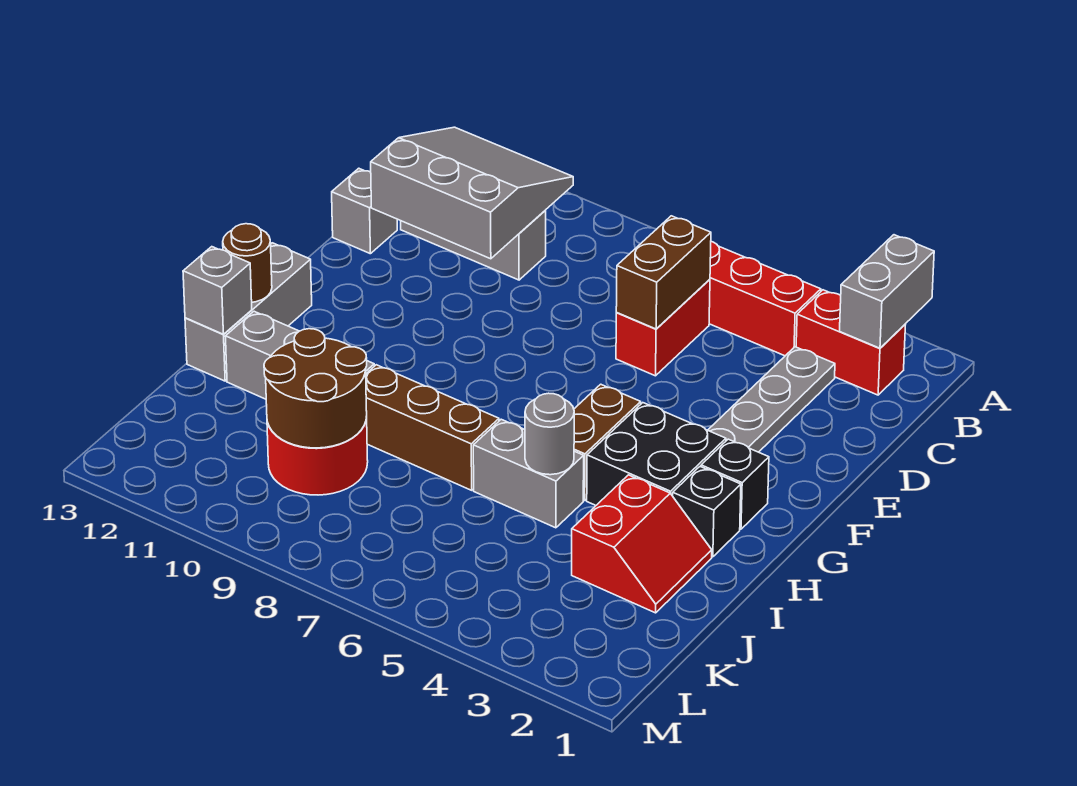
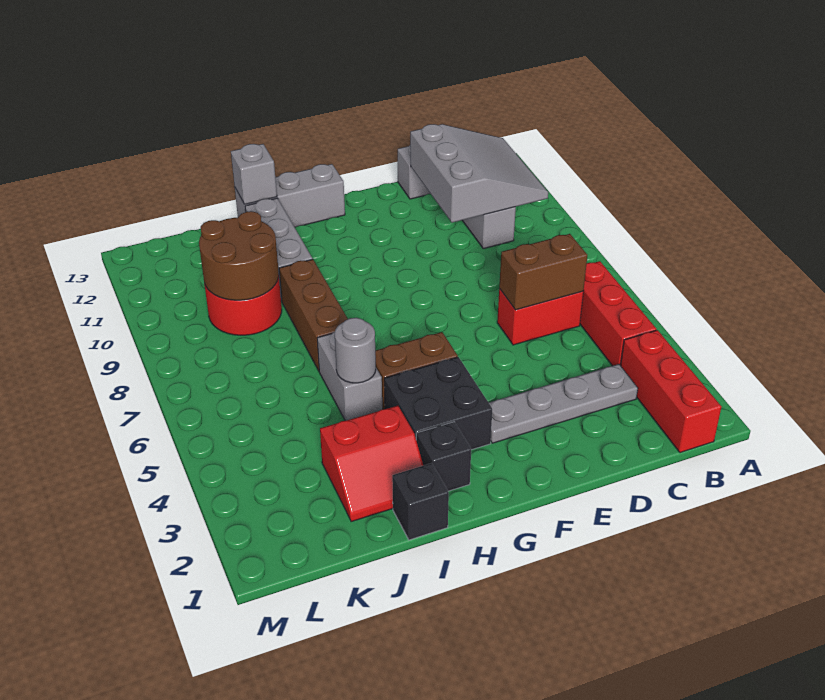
grey brick A2:B2 level 2 -> none
red brick B2:B3 level 1 -> red brick B1:B3 level 1
black brick G2 level 1 -> black brick I1 level 1
brown round brick H13 level 2 -> none

